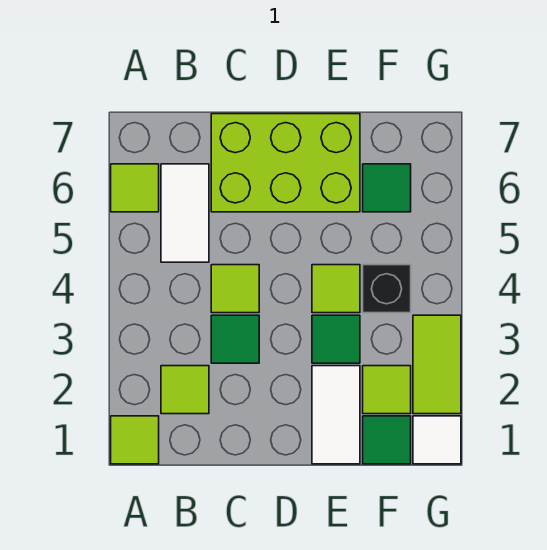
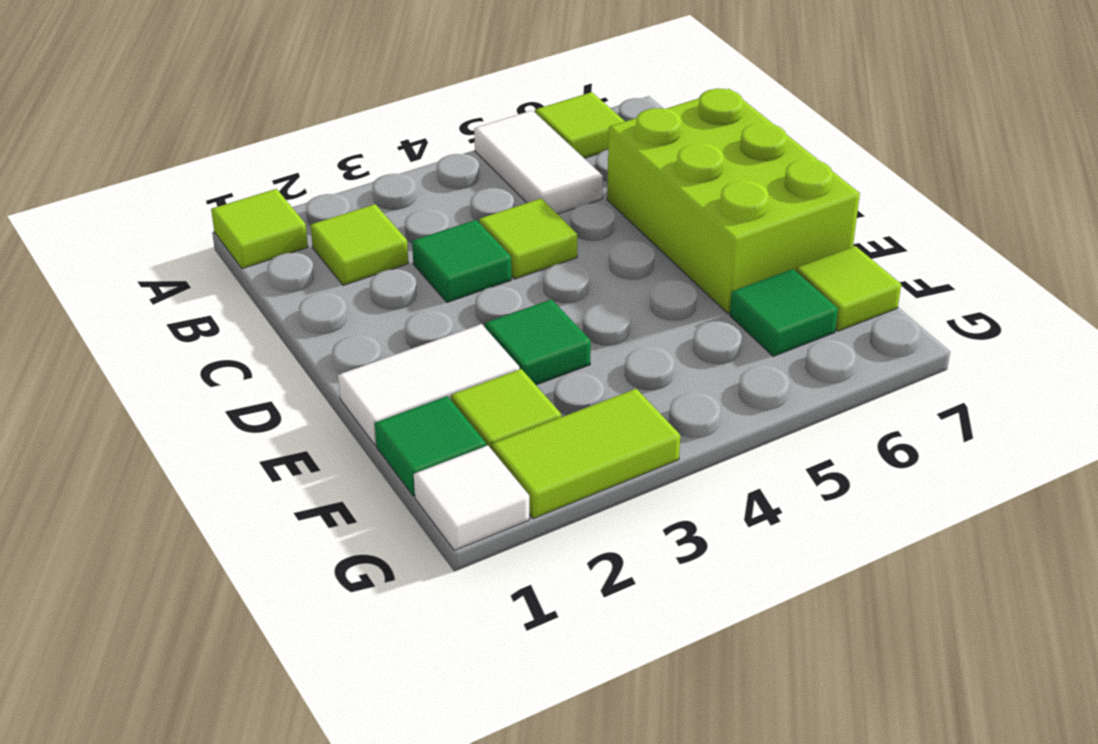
white tile B5:B6 level 1 -> white tile A5:B5 level 1
lime tile E4 level 1 -> lime tile F7 level 1
black brick F4 level 1 -> none

